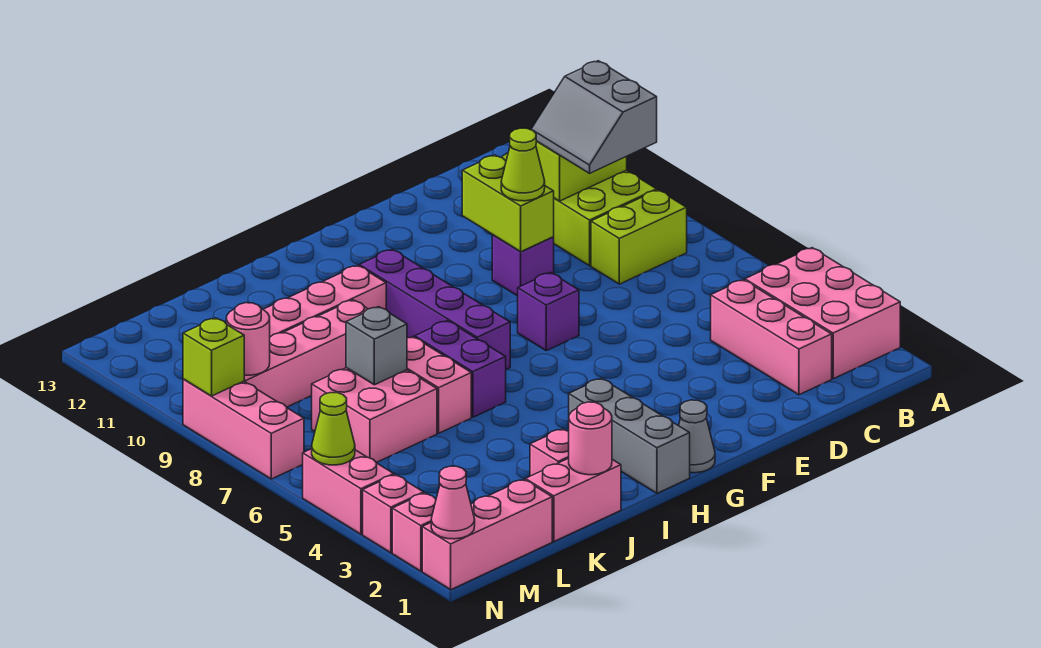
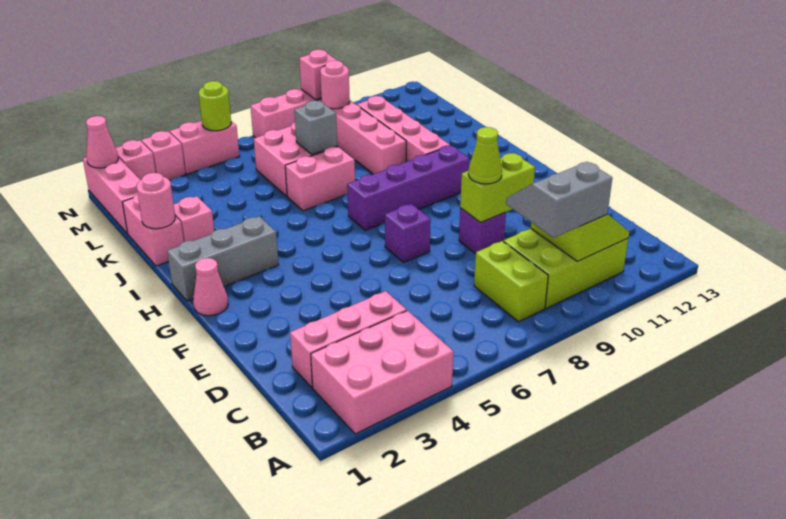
grey cone G1 level 1 -> pink cone G1 level 1
purple brick I6:I7 level 1 -> none
lime cone N5 level 2 -> lime round brick N5 level 2
lime brick N9 level 2 -> pink brick N9 level 2

